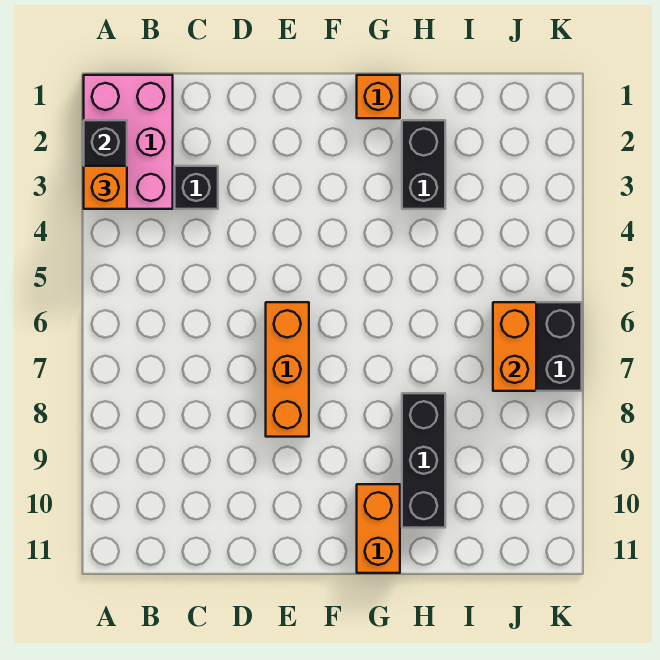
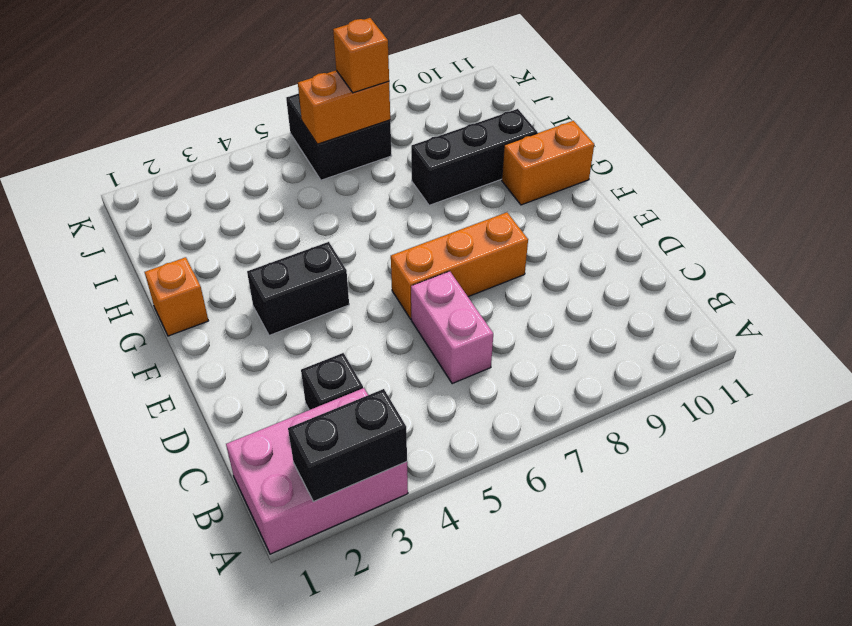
orange brick A3 level 3 -> orange brick J7 level 3
none -> pink brick C6:D6 level 1
black brick H2:H3 level 1 -> black brick F3:F4 level 1

